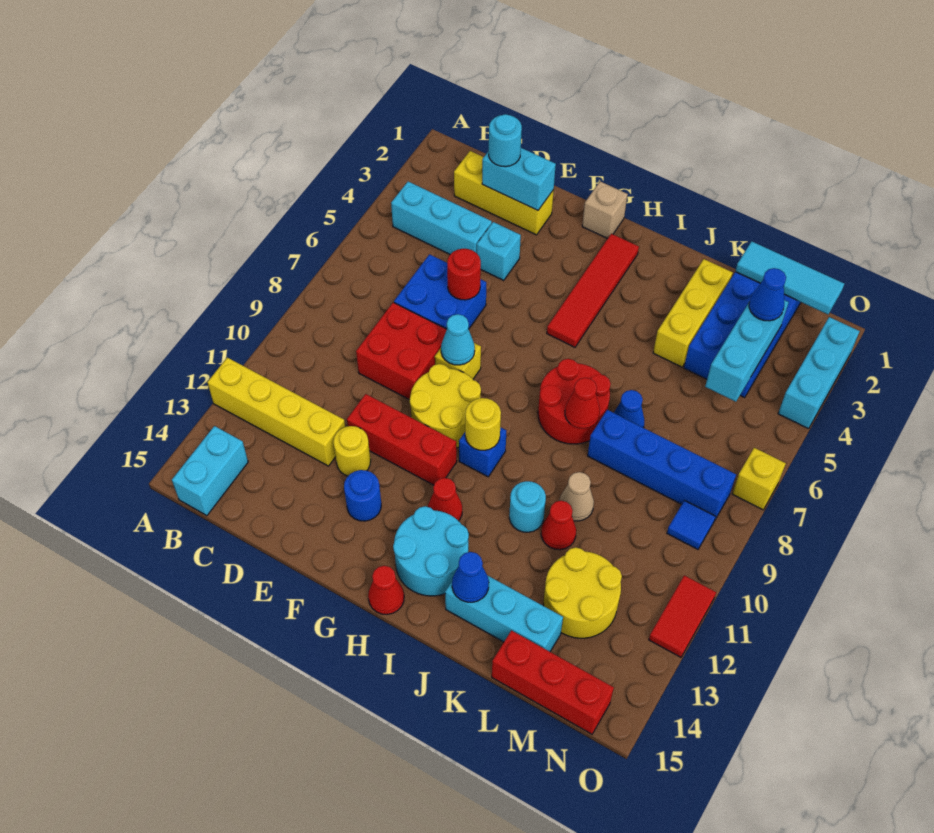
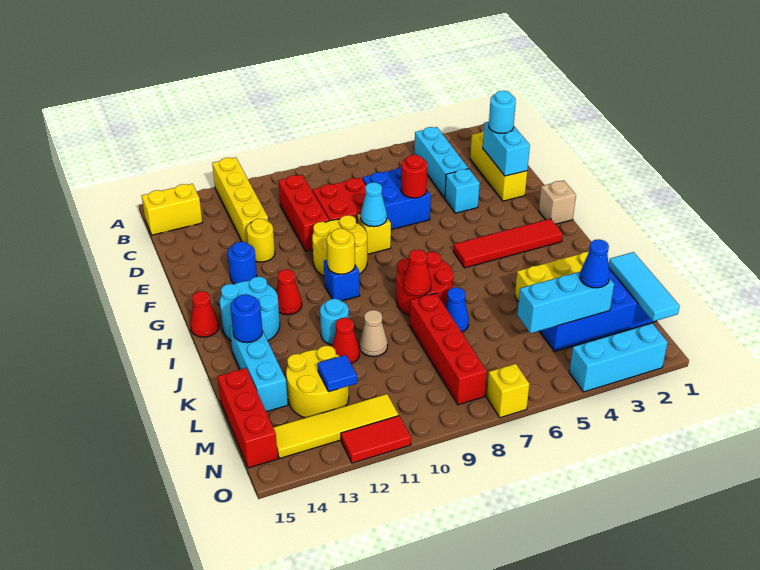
cyan brick B14:B15 level 1 -> yellow brick B14:B15 level 1
red brick E11:G11 level 1 -> red brick C10:E10 level 1
blue cone J14 level 2 -> blue round brick J14 level 2
blue brick K8:N8 level 1 -> red brick K8:N8 level 1
blue tile N9 level 1 -> blue tile M12 level 2
none -> yellow tile N11:N14 level 1

